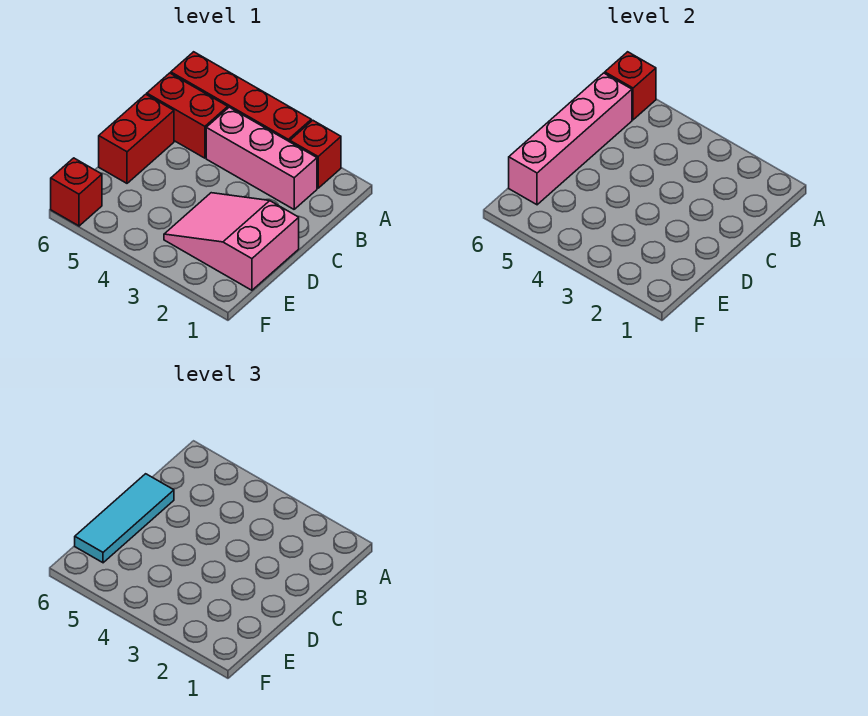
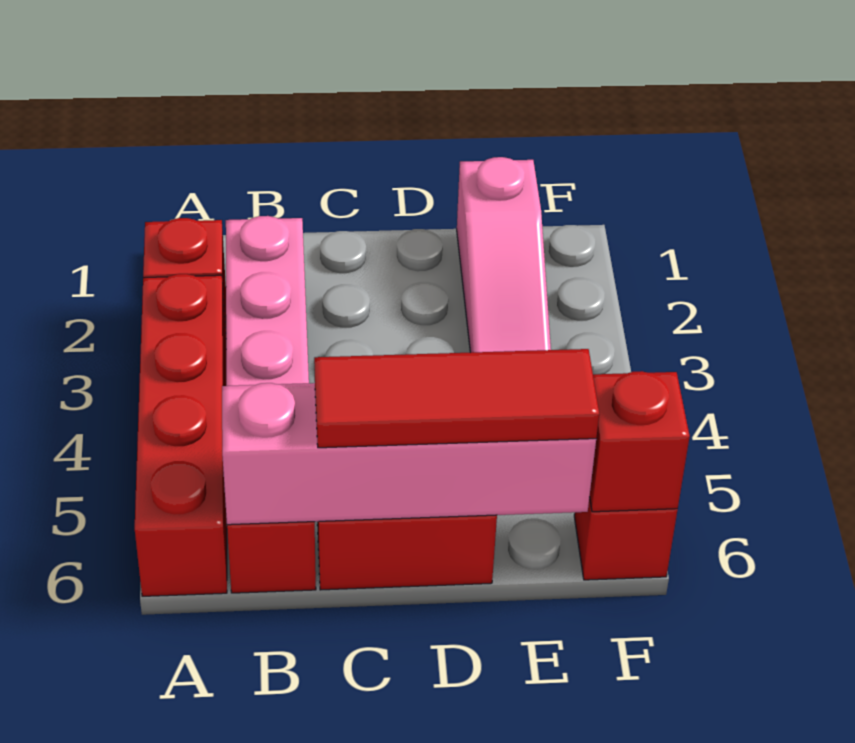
red brick A6 level 2 -> red brick F6 level 2
cyan tile C6:E6 level 3 -> red tile C6:E6 level 3
pink slope D1:E3 level 1 top 1 -> pink slope E1:E3 level 1 top 1

